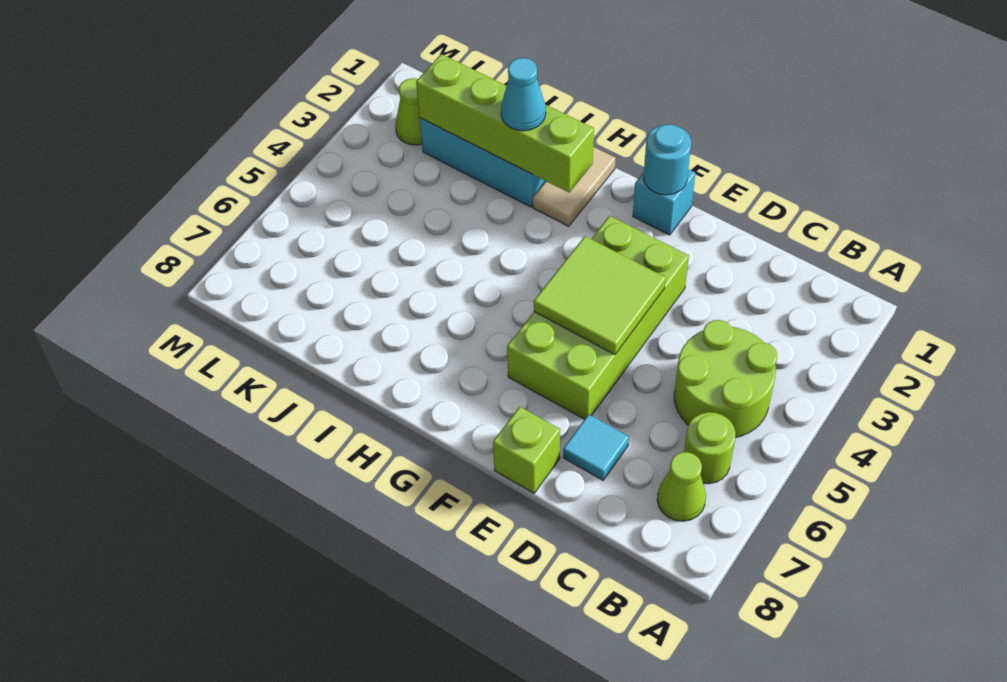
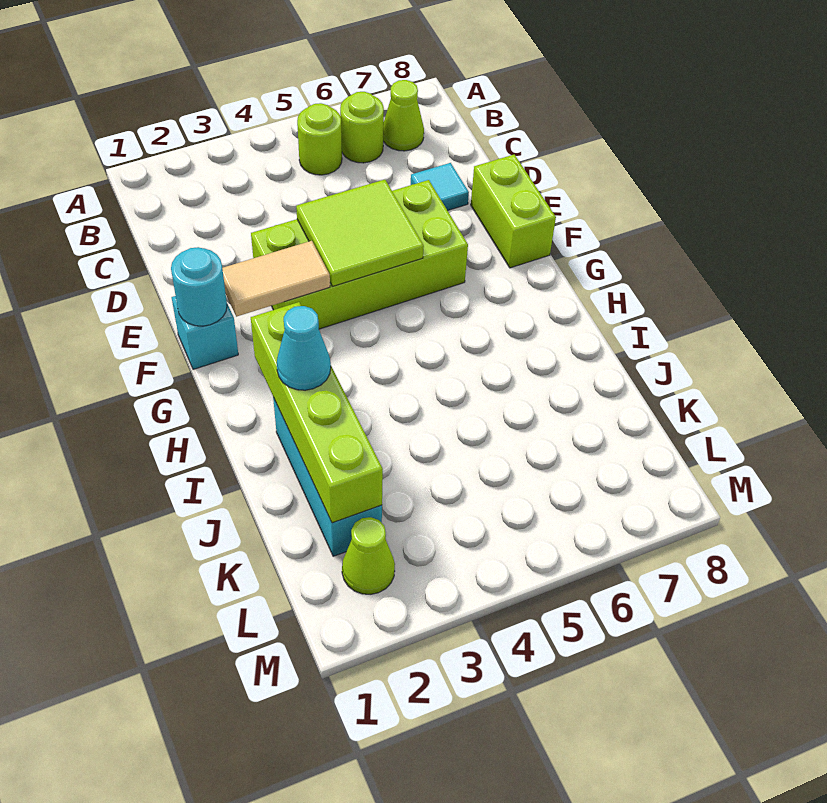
lime round brick B4:C5 level 1 -> lime round brick B5 level 1
lime brick E8 level 1 -> lime brick E8:F8 level 1
tan tile H1:H2 level 1 -> tan tile F2:F3 level 2

